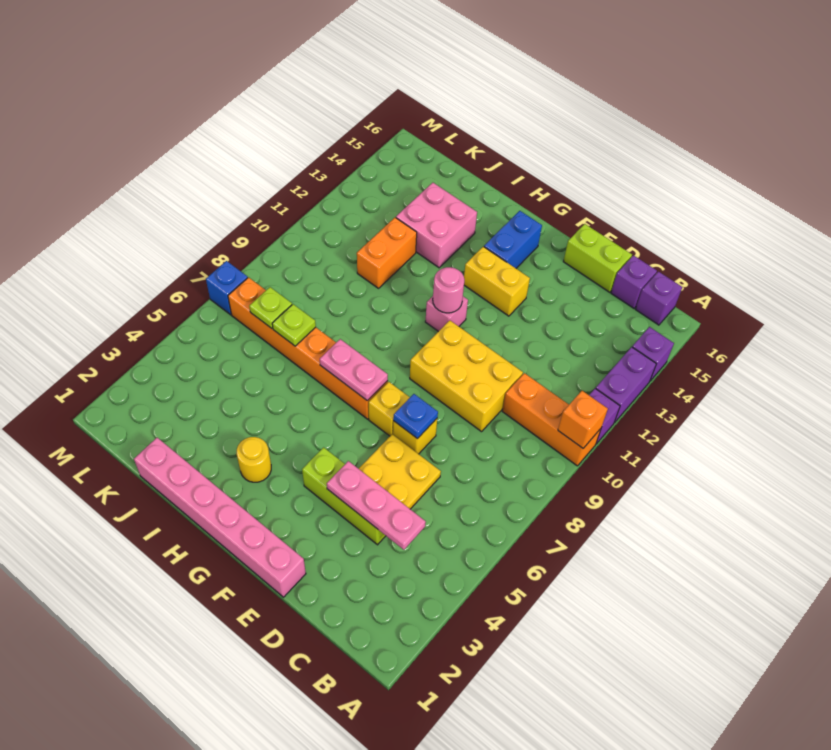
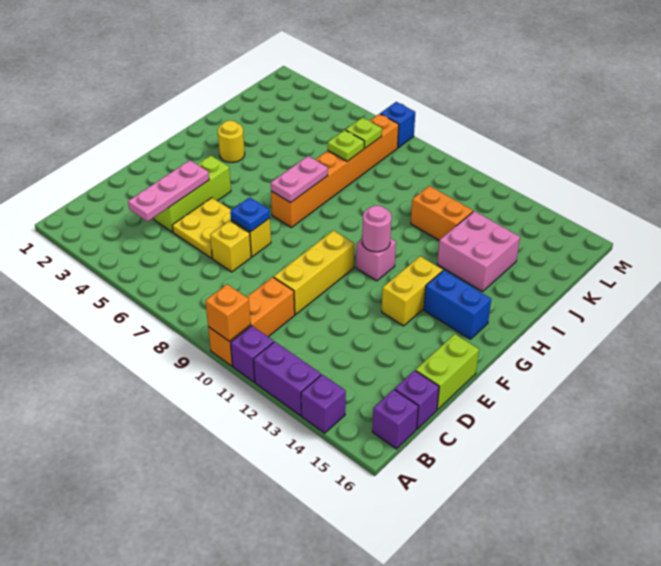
yellow brick D9:F10 level 1 -> yellow brick D10:F10 level 1
pink brick E1:J1 level 1 -> none
yellow brick F7 level 1 -> yellow brick D7 level 1

